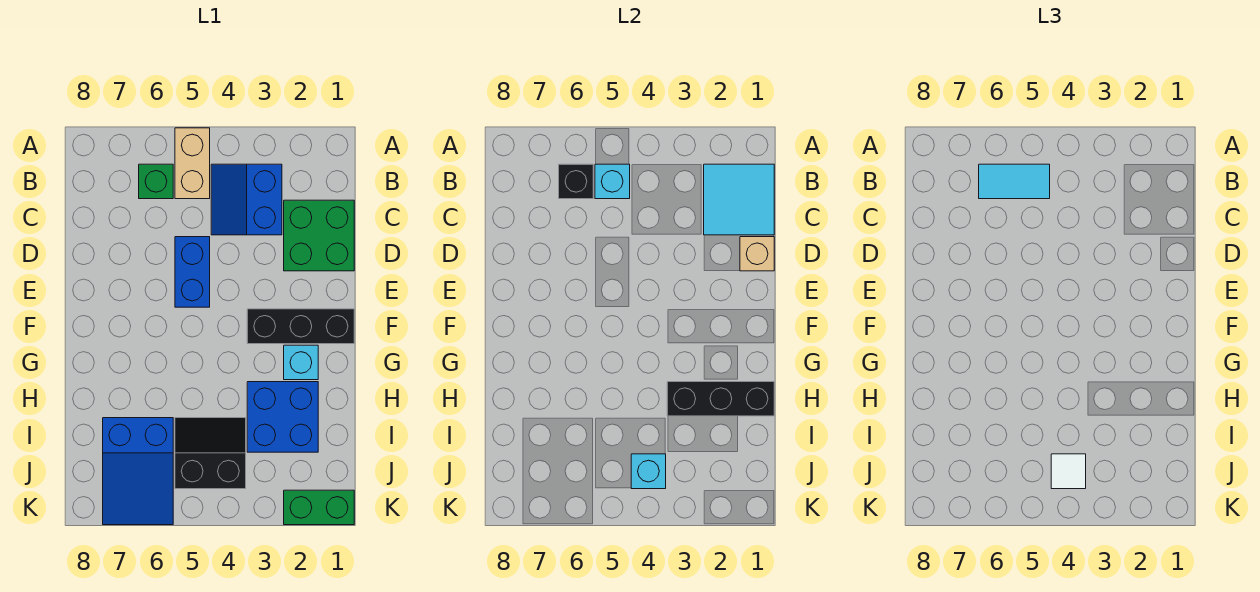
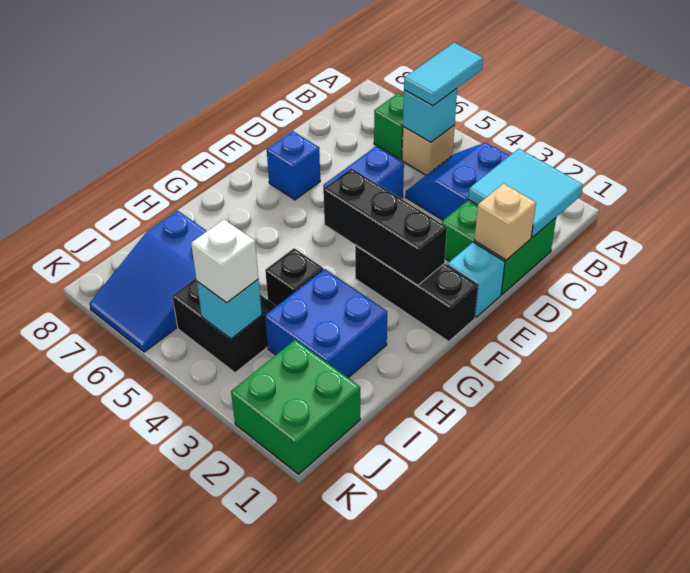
tan brick A5:B5 level 1 -> tan brick B5 level 1
cyan tile B5:B6 level 3 -> cyan tile A5:B5 level 3
black brick B6 level 2 -> black brick H4 level 1
none -> blue brick E7 level 1
cyan brick G2 level 1 -> cyan brick E1 level 1
black brick H1:H3 level 2 -> black brick F2:F4 level 2
white tile J4 level 3 -> white brick J4 level 3
green brick K1:K2 level 1 -> green brick J1:K2 level 1

